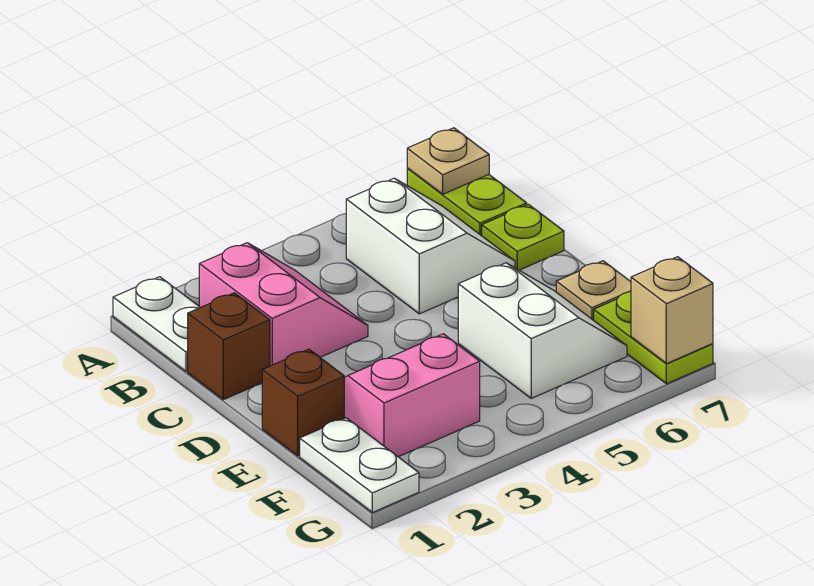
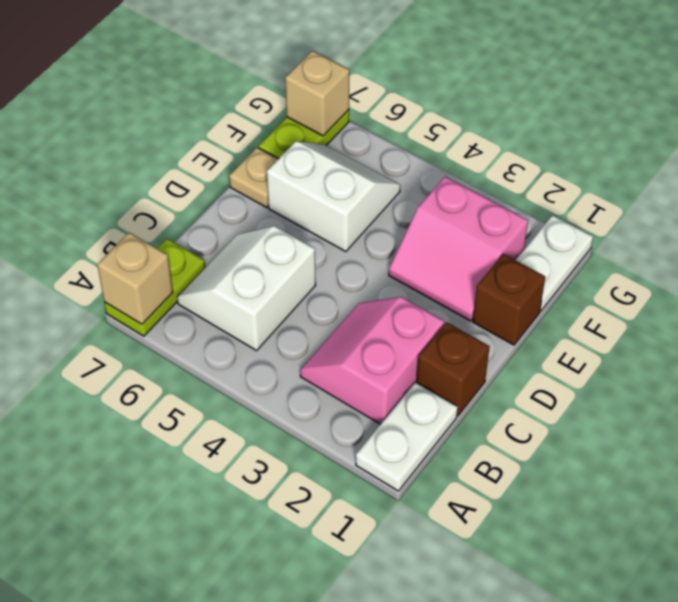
tan plate A7 level 2 -> tan brick A7 level 2
lime plate C7 level 1 -> none
white slope E5:F6 level 1 top 5 -> white slope E5:F6 level 1 top E

